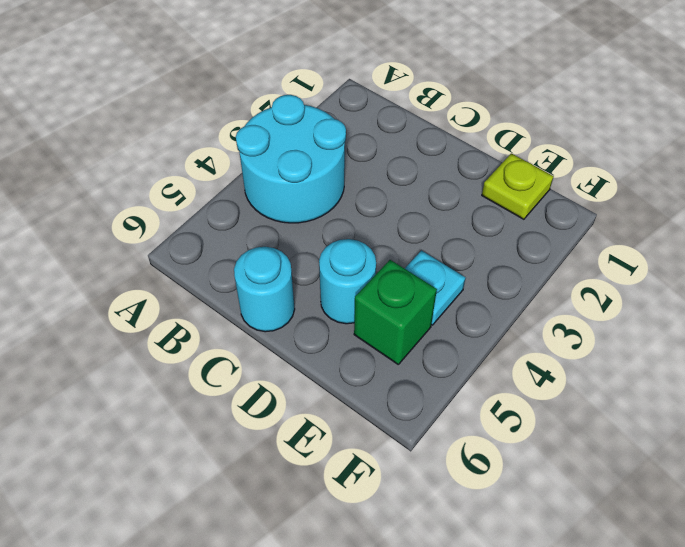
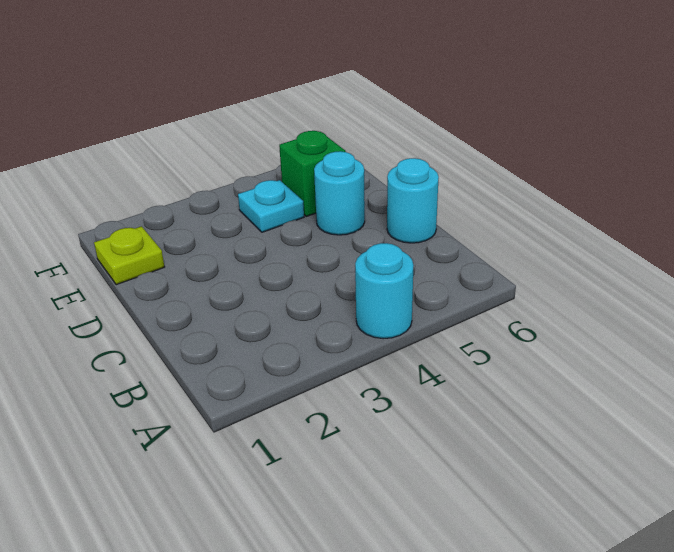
cyan round brick A3:B4 level 1 -> cyan round brick A4 level 1

